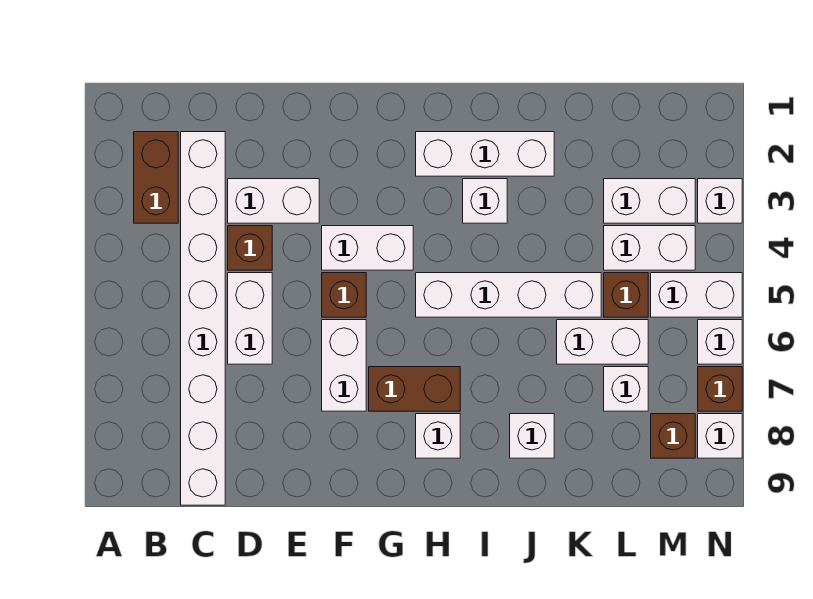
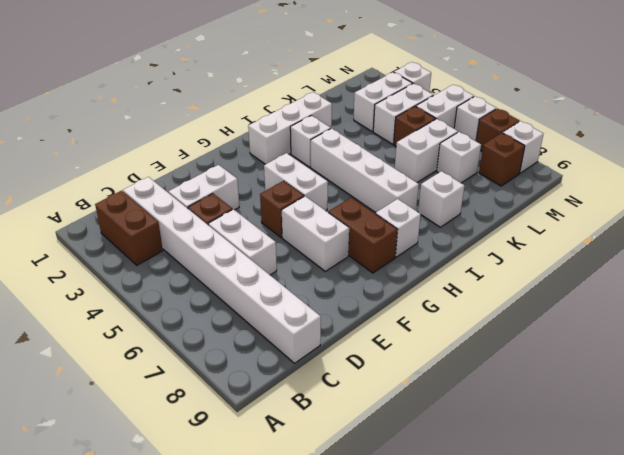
white brick F4:G4 level 1 -> white brick G4:G5 level 1
brown brick G7:H7 level 1 -> brown brick G7:G8 level 1
white brick H5:K5 level 1 -> white brick I4:I7 level 1

